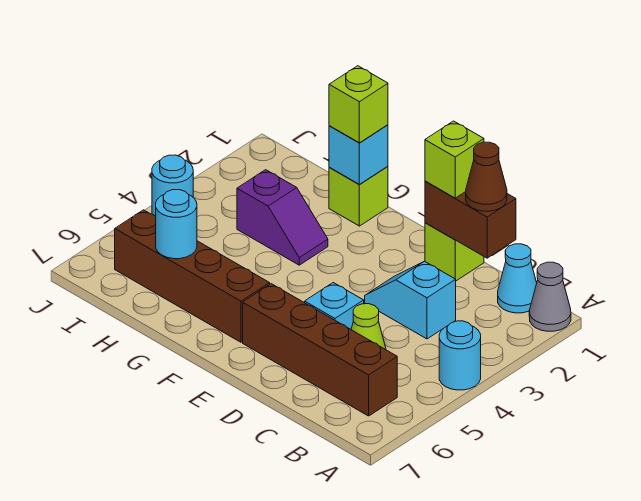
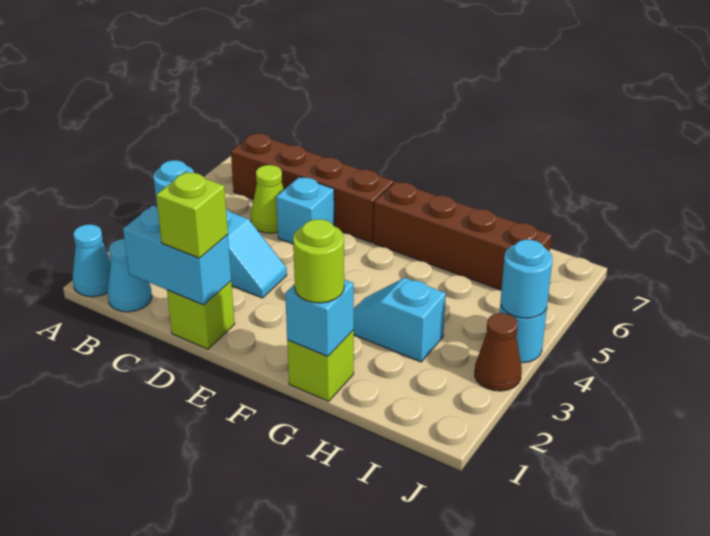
grey cone A1 level 1 -> cyan cone A1 level 1
brown brick C1:D1 level 2 -> cyan brick C1:D1 level 2
brown cone C1 level 3 -> brown cone J3 level 1
lime brick G1 level 3 -> lime round brick G1 level 3
purple slope G3:H3 level 1 top H -> cyan slope G3:H3 level 1 top H
cyan round brick H6 level 2 -> cyan round brick J4 level 2

